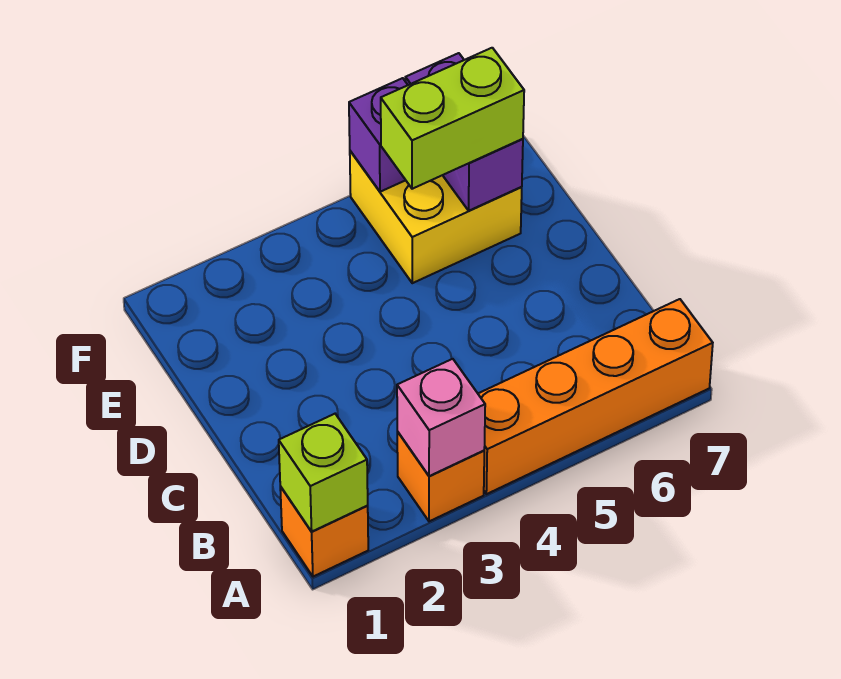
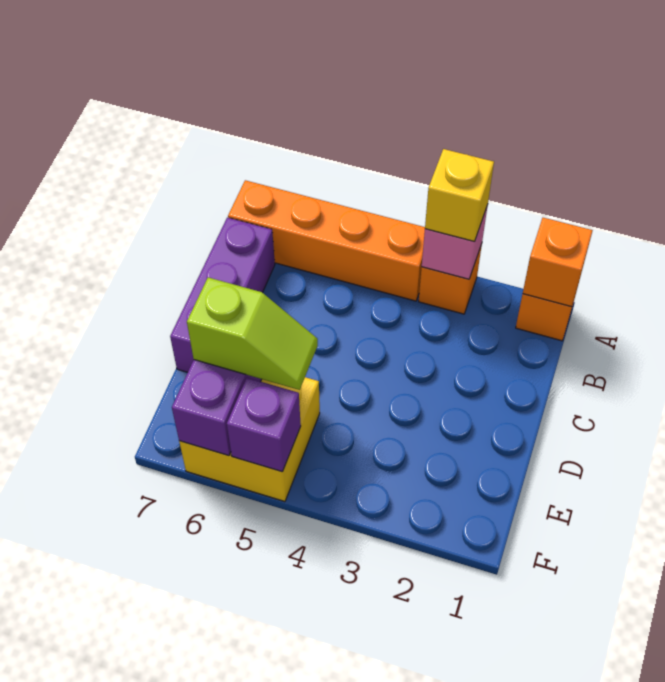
lime brick A1 level 2 -> orange brick A1 level 2
none -> yellow brick A3 level 3
none -> purple brick B7:D7 level 1
lime brick E5:E6 level 3 -> lime slope E5:E6 level 3 top 6

